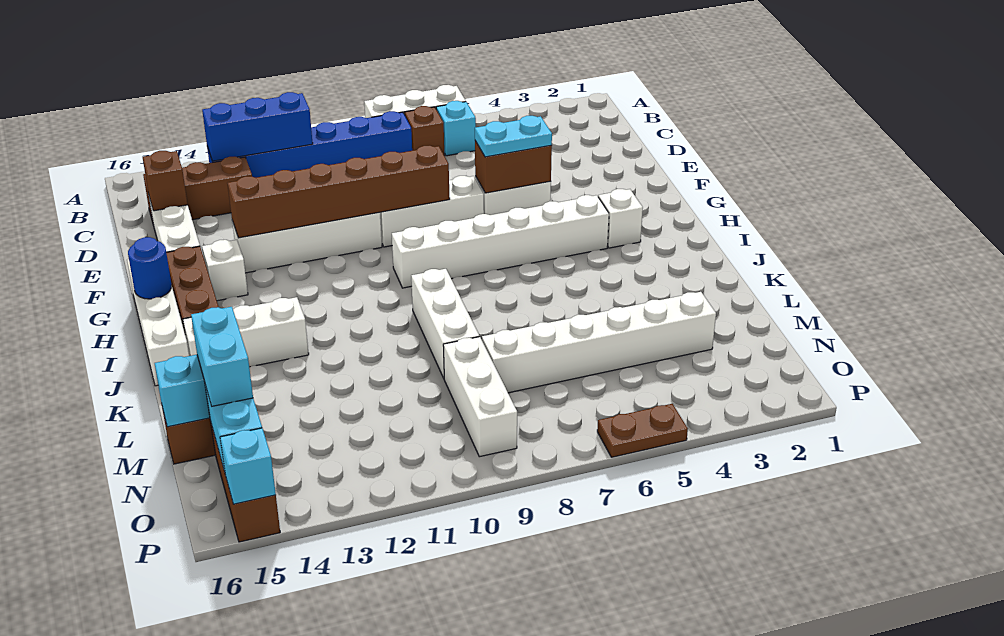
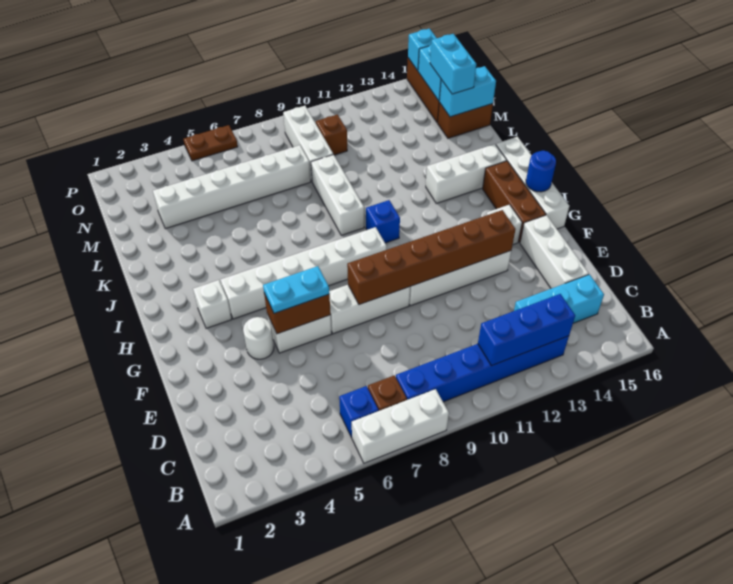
cyan brick B6 level 1 -> blue brick B6 level 1
brown brick C13:C15 level 1 -> cyan brick C13:C15 level 1
brown brick D15 level 2 -> brown brick N10 level 1
none -> white round brick F4 level 1
none -> blue brick I10 level 1

